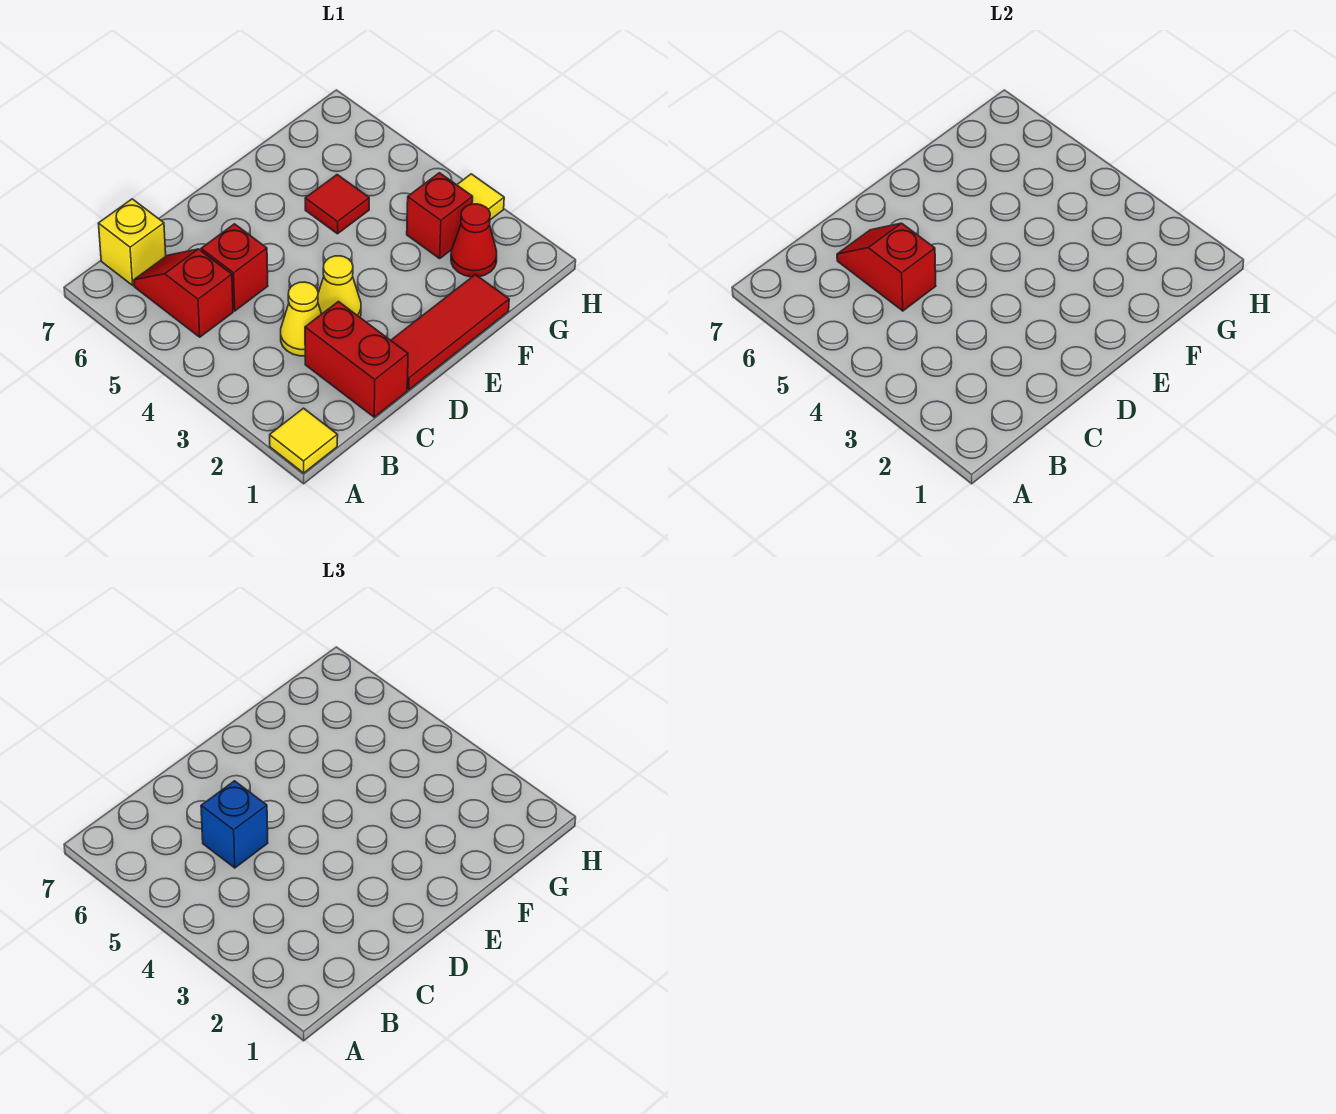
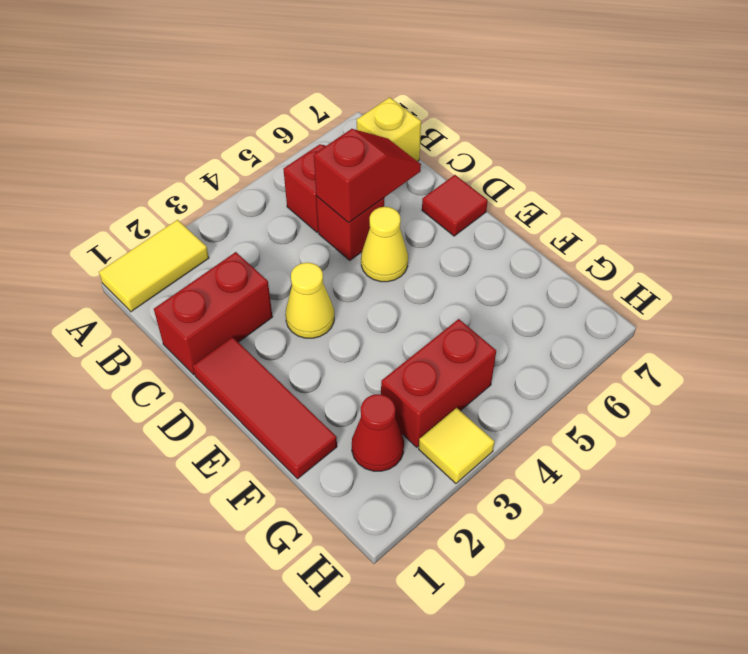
yellow tile A1 level 1 -> yellow tile A1:A2 level 1
yellow cone C3 level 1 -> yellow cone D5 level 1
blue brick C5 level 3 -> none
red tile F5 level 1 -> red tile D7 level 1
red brick G3 level 1 -> red brick G3:G4 level 1

